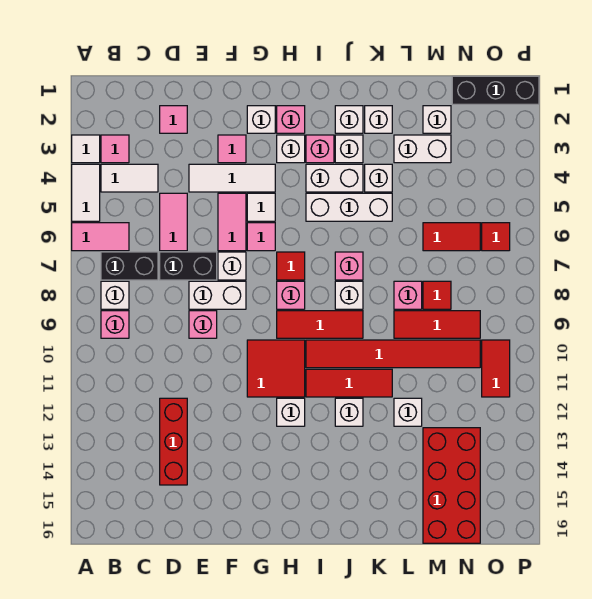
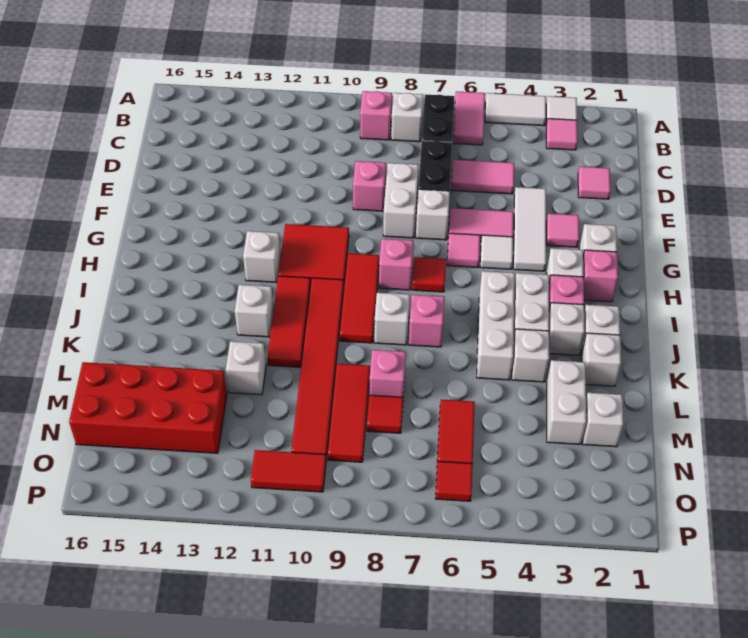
white tile B4:C4 level 1 -> none
red brick D12:D14 level 1 -> none
black brick N1:P1 level 1 -> none

